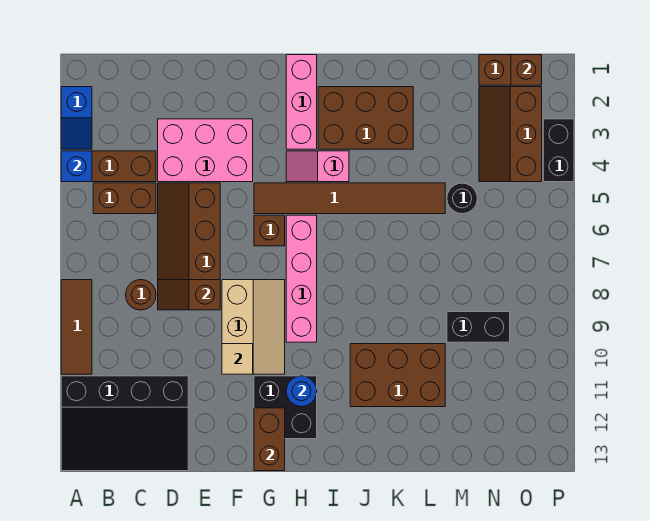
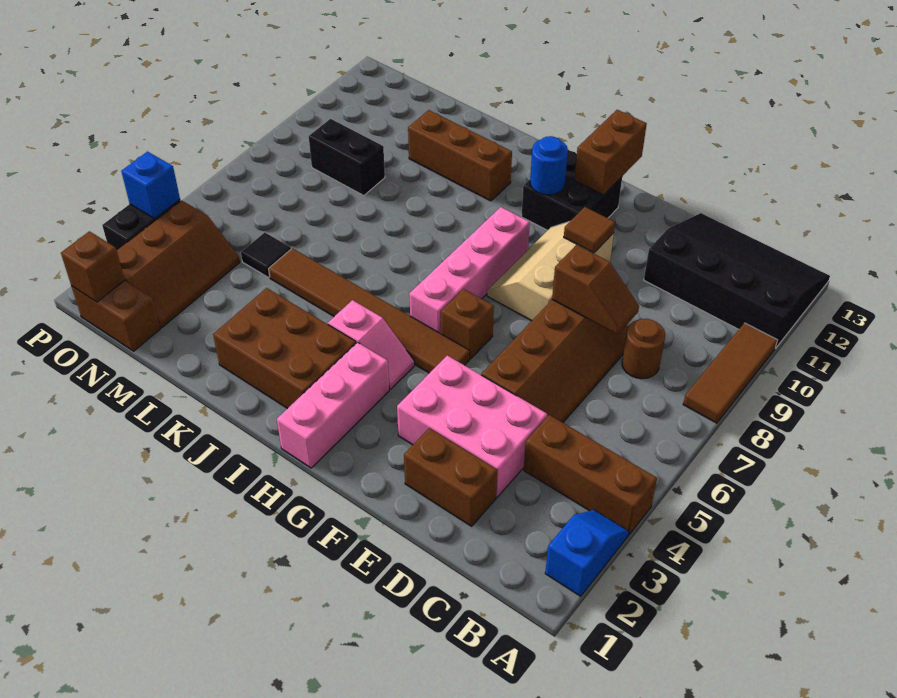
blue brick A4 level 2 -> blue brick P4 level 2
brown brick B5:C5 level 1 -> brown brick D2:E2 level 1
tan tile F10 level 2 -> brown tile F10 level 2
brown brick J10:L11 level 1 -> brown brick J11:L11 level 1
black round brick M5 level 1 -> black tile M5 level 1

